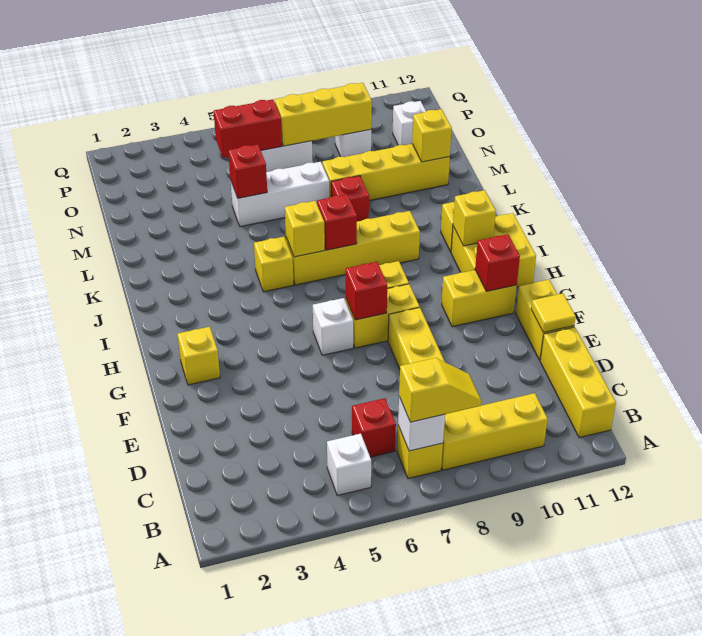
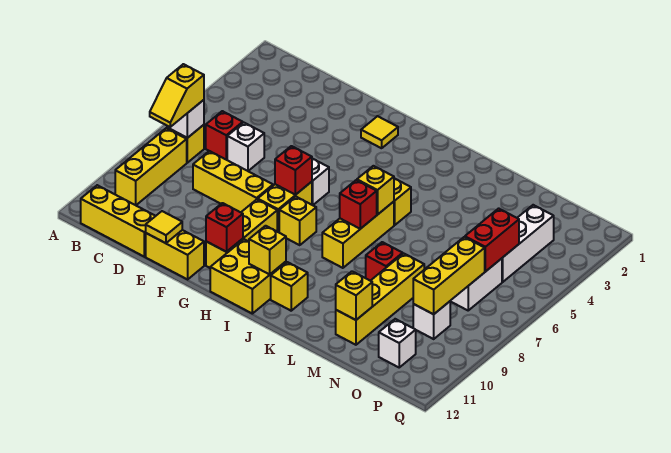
white brick B5 level 1 -> white brick D6 level 1
yellow brick G2 level 1 -> yellow tile G2 level 1
yellow brick G10:G11 level 1 -> yellow brick G9:G11 level 1
yellow brick J6:J9 level 1 -> yellow brick J6:J8 level 1
white brick M5:M7 level 1 -> white brick O3:O5 level 1
red brick M5 level 2 -> none

